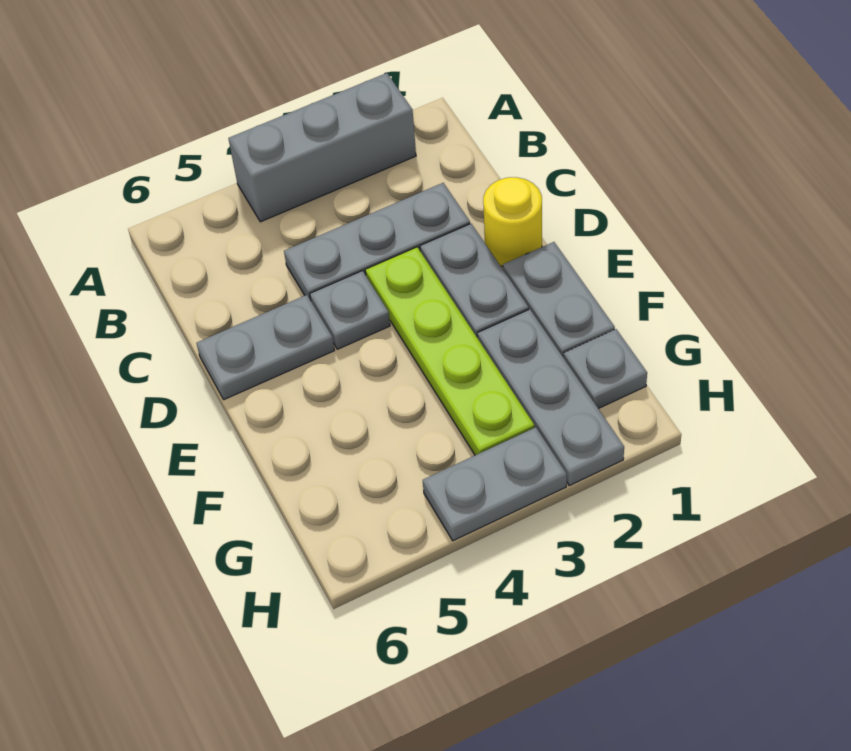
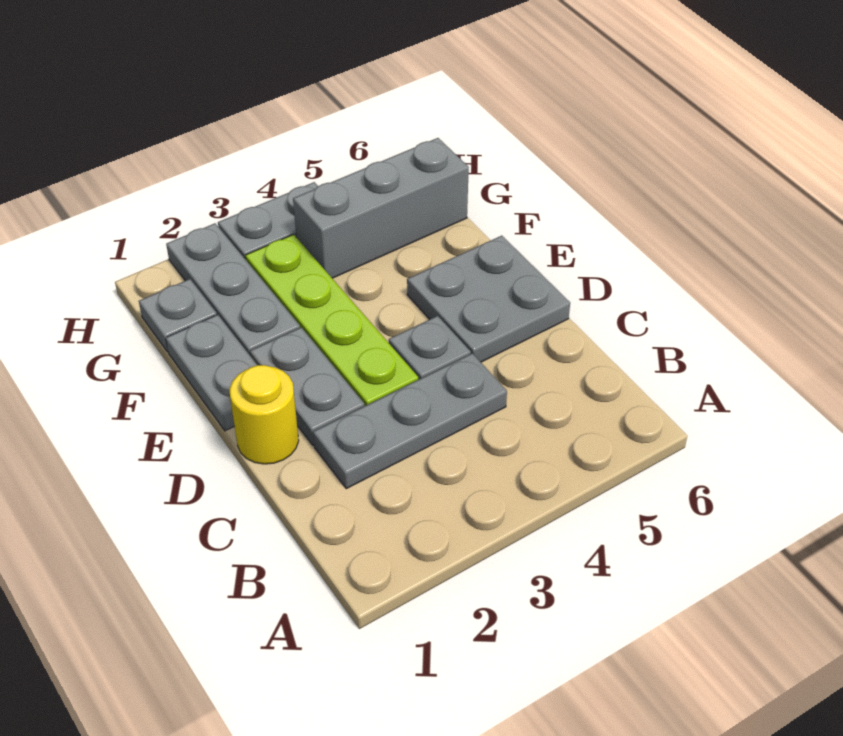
grey brick A2:A4 level 1 -> grey brick G4:G6 level 1
grey plate D5:D6 level 1 -> grey plate D5:E6 level 1

